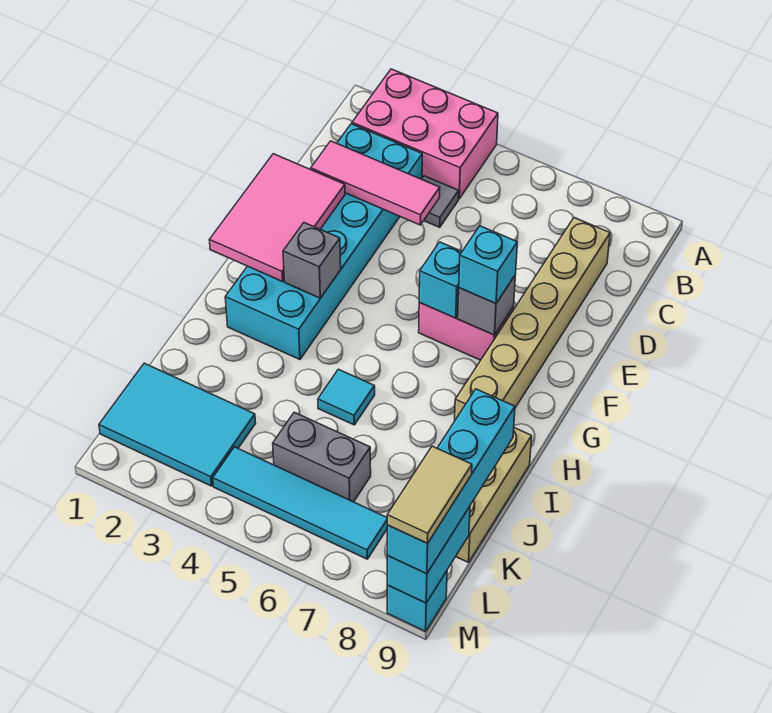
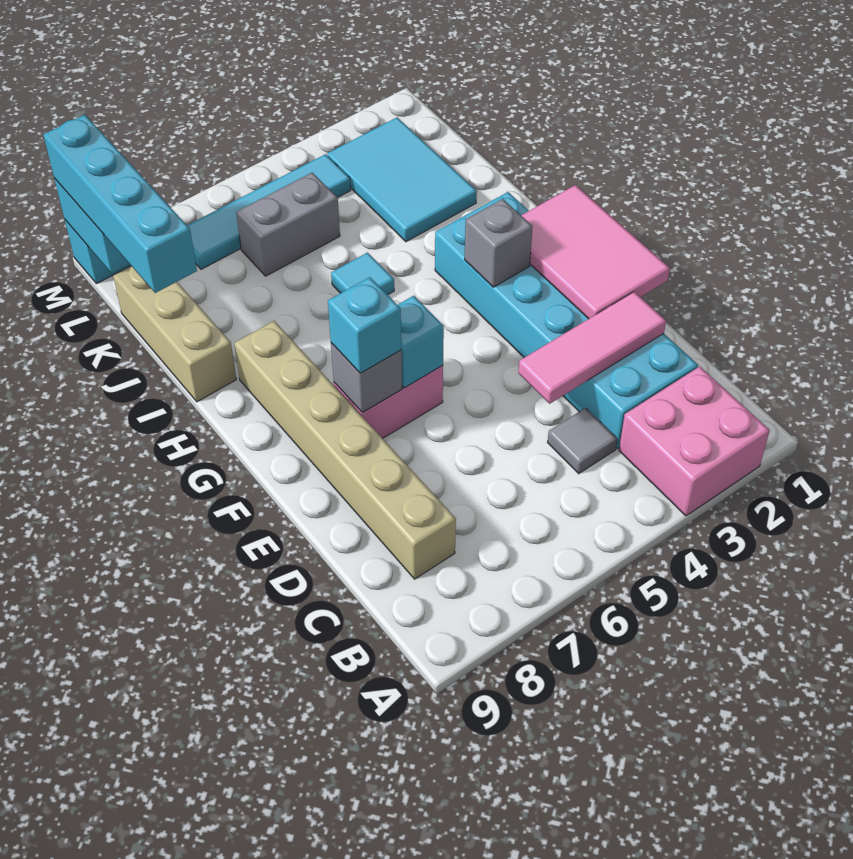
pink brick A2:B4 level 1 -> pink brick A2:B3 level 1
cyan tile K1:L3 level 1 -> cyan tile J2:L3 level 1
tan tile L9:M9 level 4 -> none

